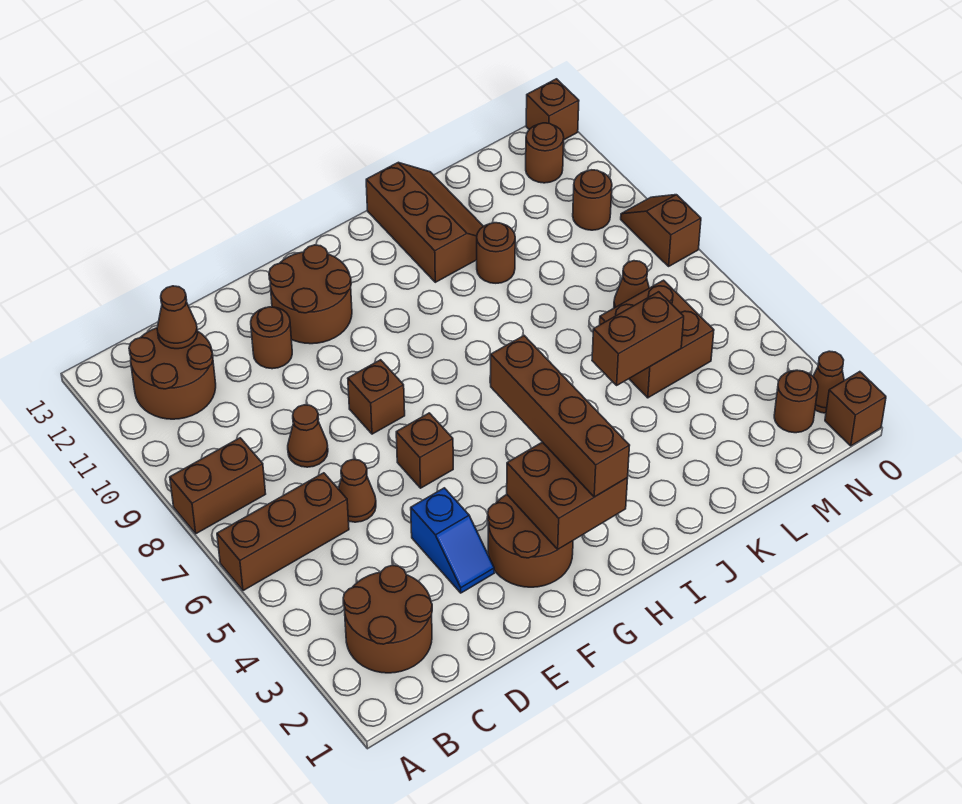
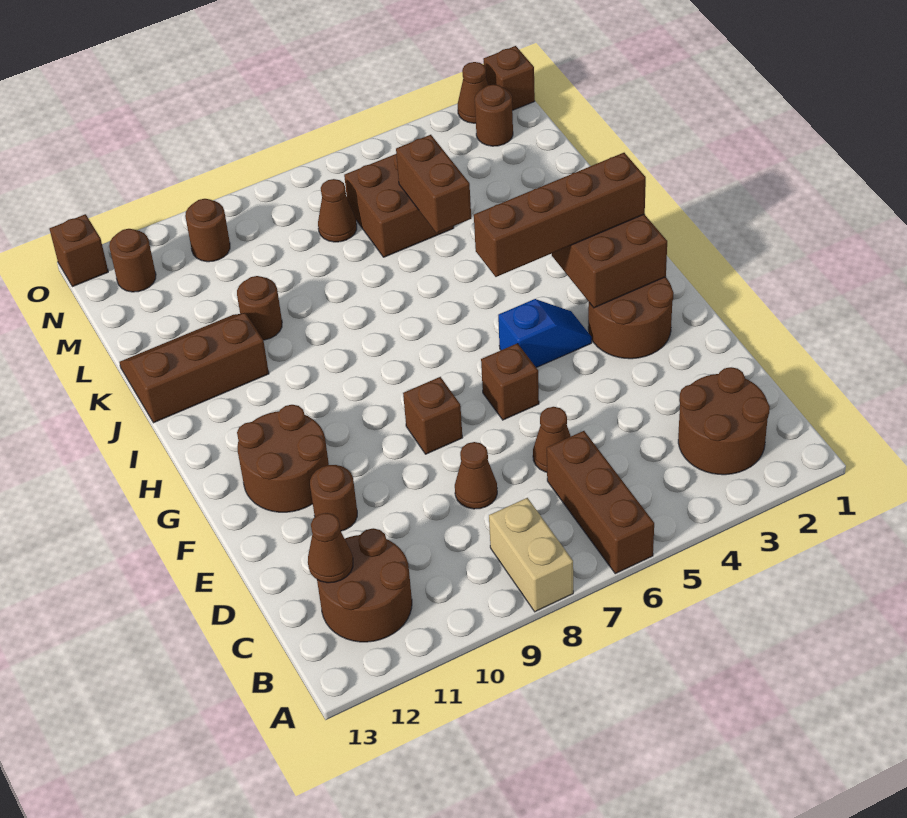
brown brick A8:B8 level 1 -> tan brick A8:B8 level 1
blue slope E3:E4 level 1 top 4 -> blue slope G4:G5 level 1 top 5
brown slope O8:O9 level 1 top 8 -> none

